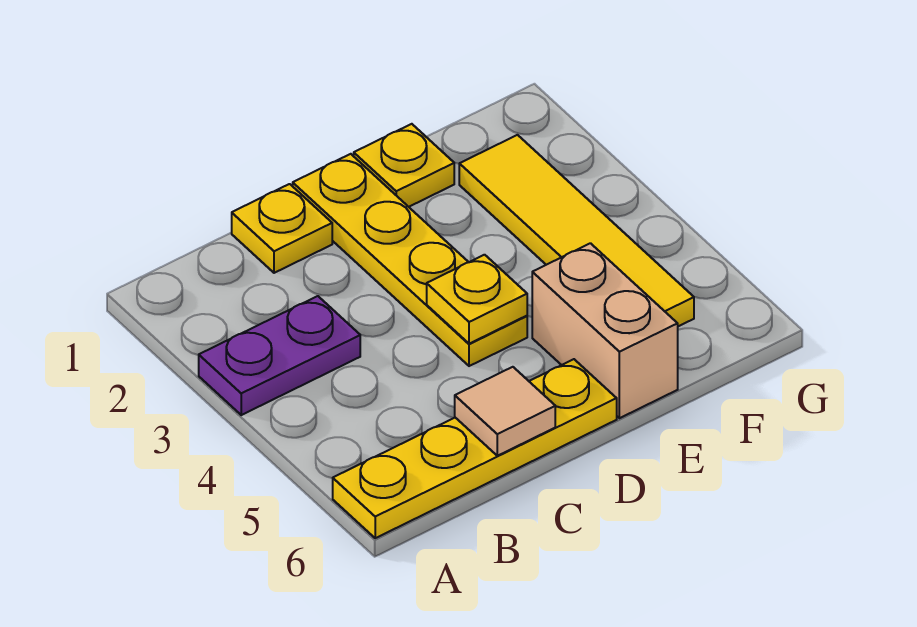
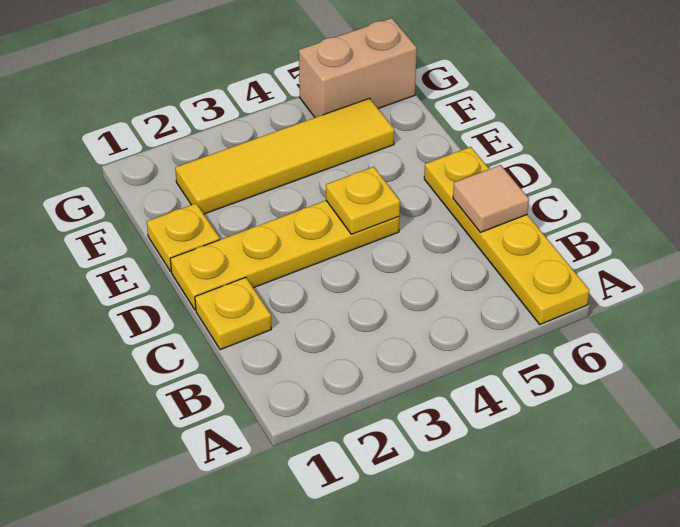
purple plate A3:B3 level 1 -> none
tan brick E5:E6 level 1 -> tan brick G5:G6 level 1

